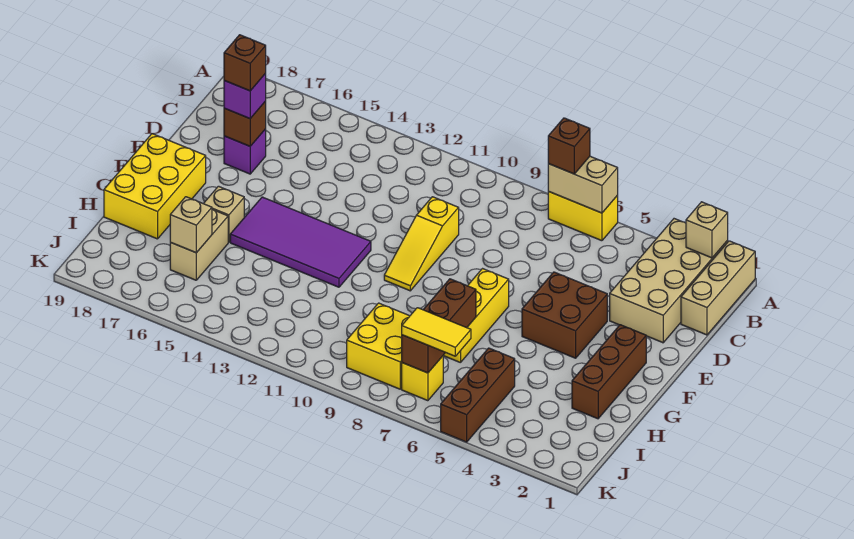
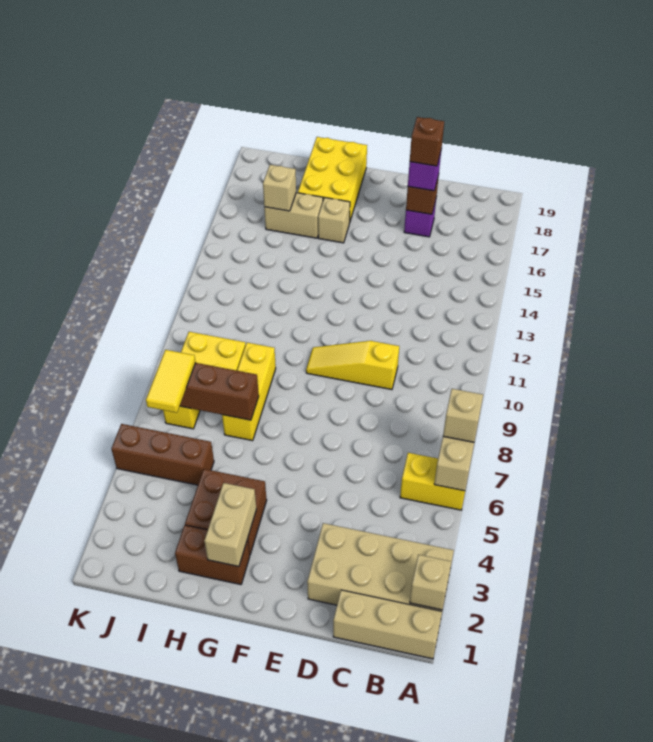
yellow brick A6:A7 level 1 -> yellow brick A6:B6 level 1
brown brick A7 level 3 -> tan brick A7 level 3
brown brick E4:F5 level 1 -> brown brick G3:H4 level 1
brown brick F2:H2 level 1 -> brown brick G2:H2 level 1
yellow brick F7:H7 level 1 -> yellow brick H7:H9 level 1
purple tile F12:G15 level 1 -> none
yellow brick F18:H19 level 1 -> yellow brick G17:H19 level 1
none -> tan brick G2:G3 level 2

